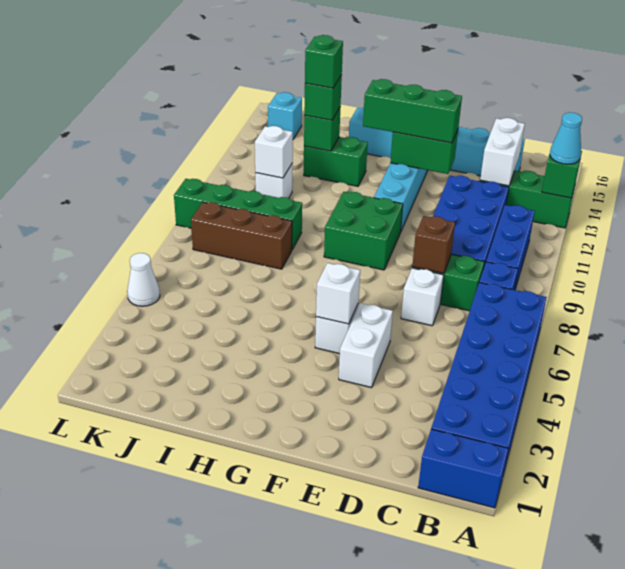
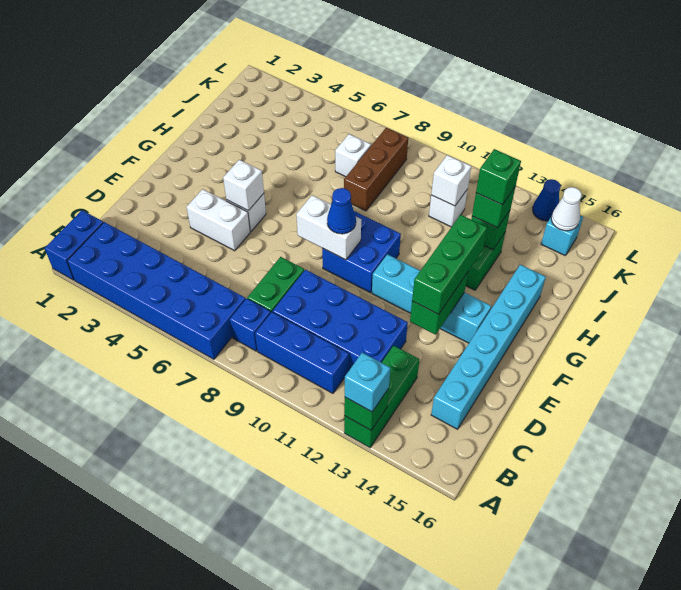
cyan cone A13 level 3 -> cyan brick A13 level 3
white brick C13:C14 level 2 -> white brick F8:F9 level 2
white brick D7 level 1 -> white brick J7 level 1
brown brick D8 level 2 -> none
green brick F9:G10 level 1 -> blue brick F9:G10 level 1
none -> blue cone F9 level 3
green brick I9:L9 level 1 -> none
white cone L5 level 1 -> white cone K15 level 2
none -> blue cone L14 level 1

